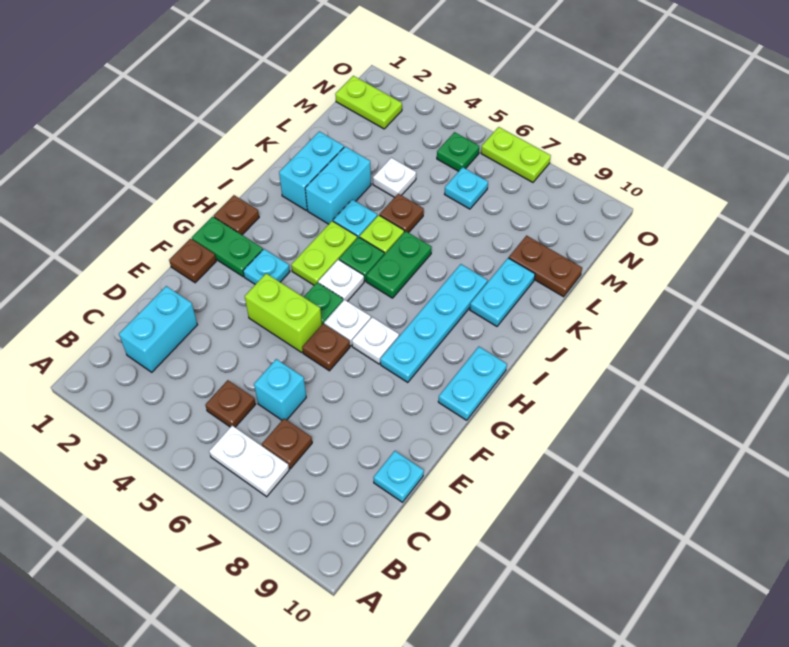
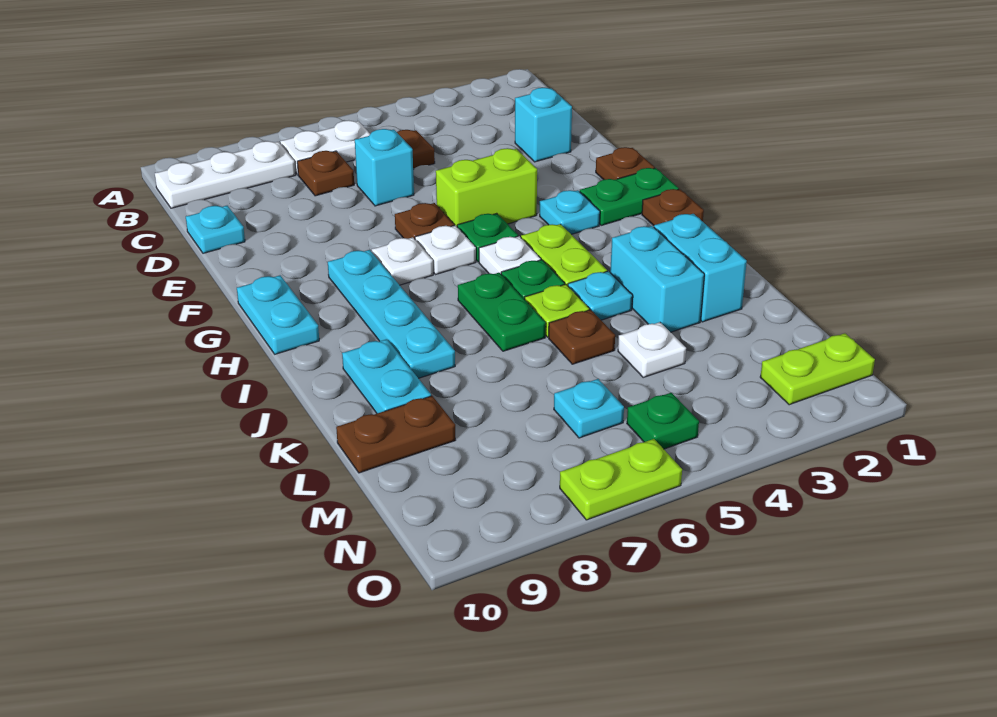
none -> white plate B8:B10 level 1
cyan brick C2:D2 level 1 -> cyan brick D2 level 1

